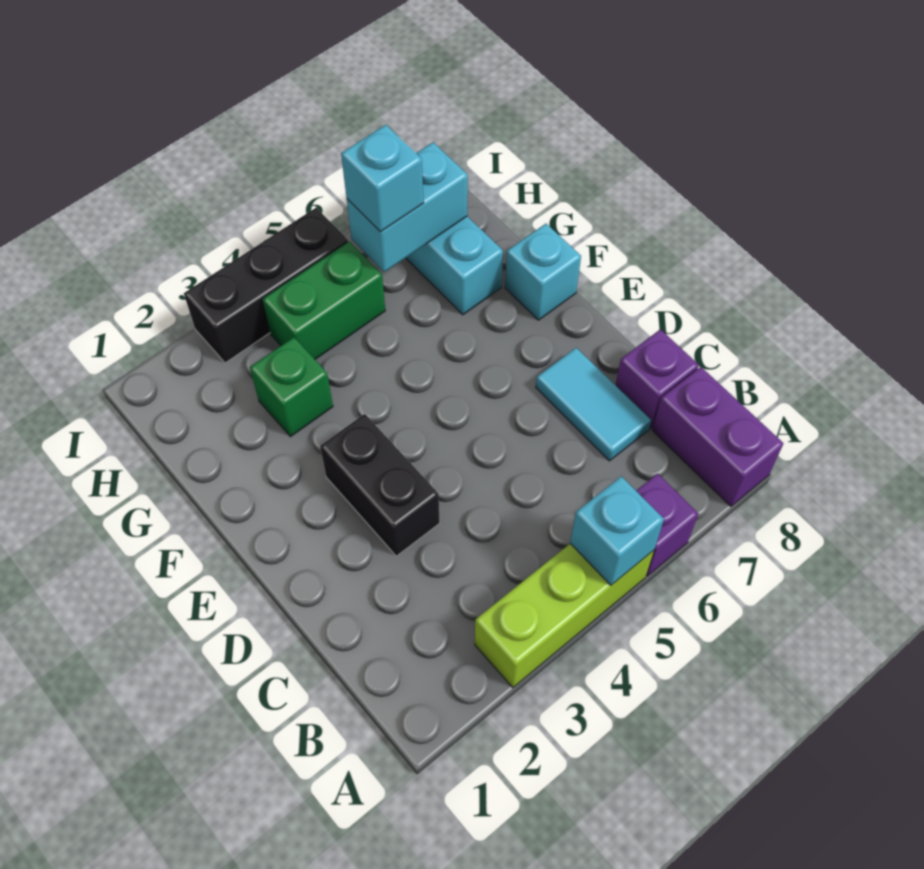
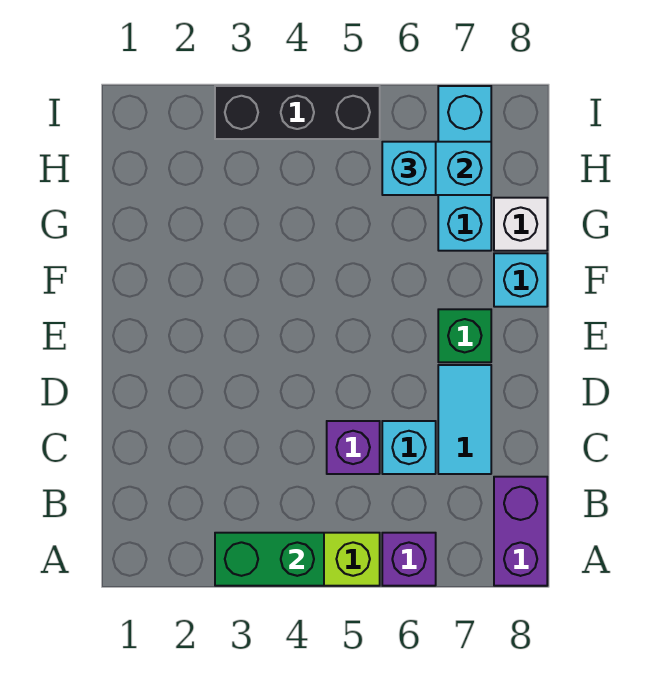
cyan brick A5 level 2 -> cyan brick C6 level 1
purple brick C8 level 1 -> purple brick C5 level 1
black brick D3:E3 level 1 -> none
green brick G3 level 1 -> green brick E7 level 1
none -> white brick G8 level 1
green brick H4:H5 level 1 -> green brick A3:A4 level 2

